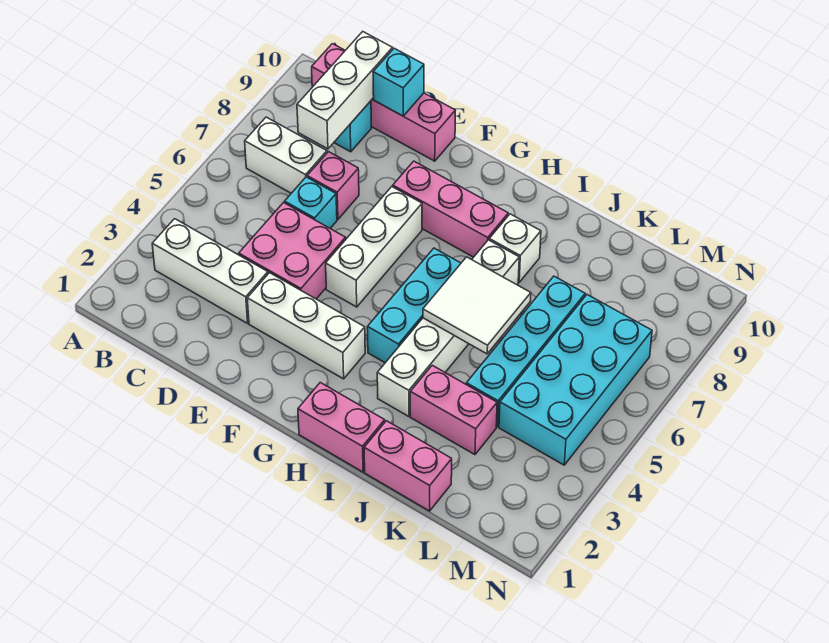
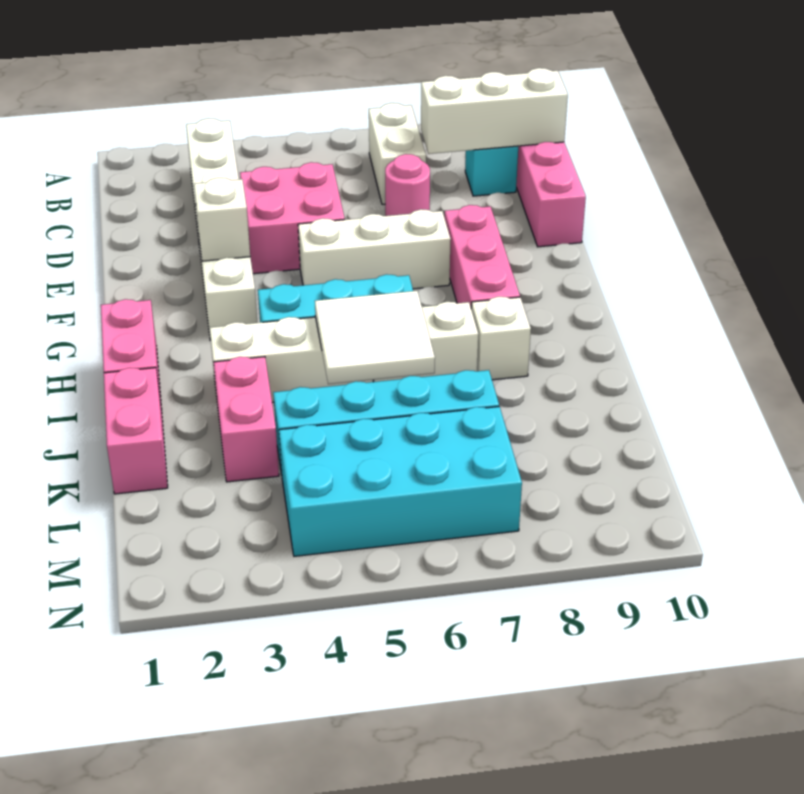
cyan brick D6 level 1 -> none
pink brick D7 level 1 -> pink round brick D7 level 1
cyan brick D10 level 2 -> none
none -> white brick F3 level 2

